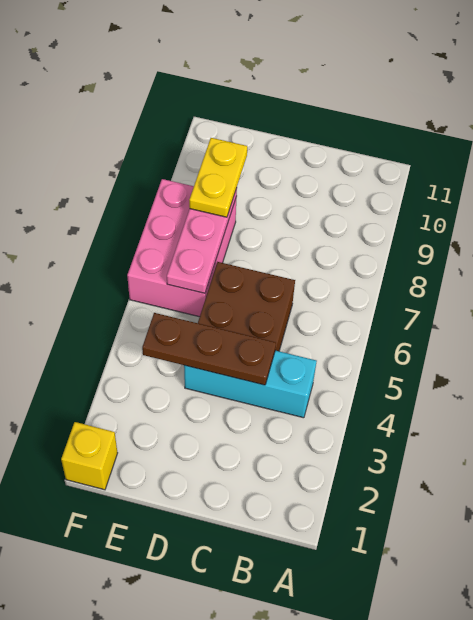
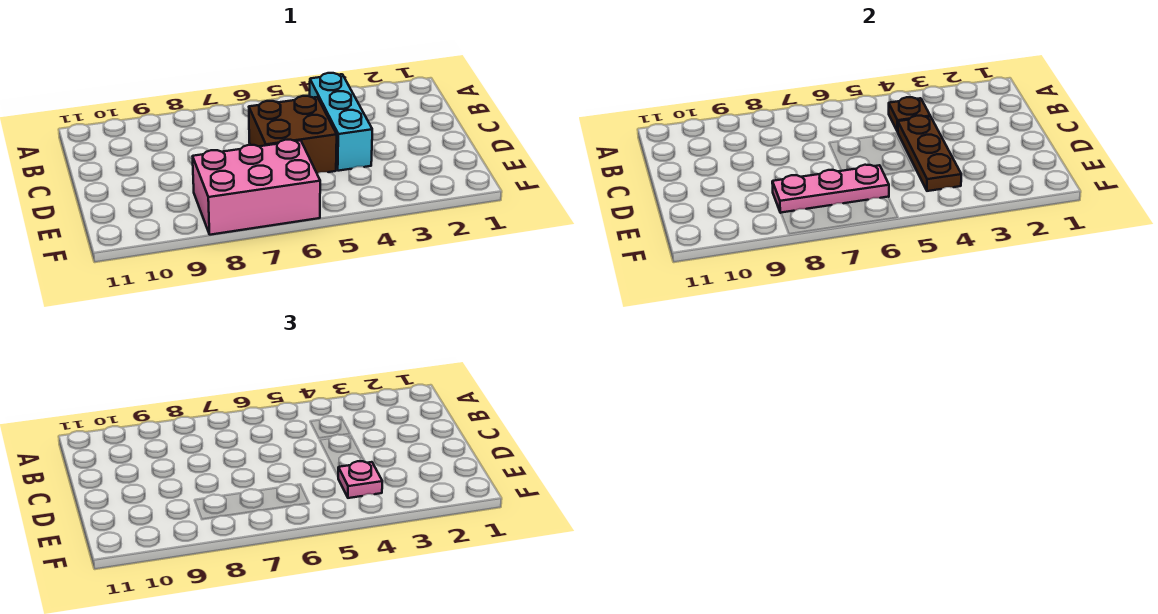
none -> brown plate B4 level 2
none -> pink plate E4 level 3
yellow plate E8:E9 level 3 -> none
yellow brick F1 level 1 -> none

